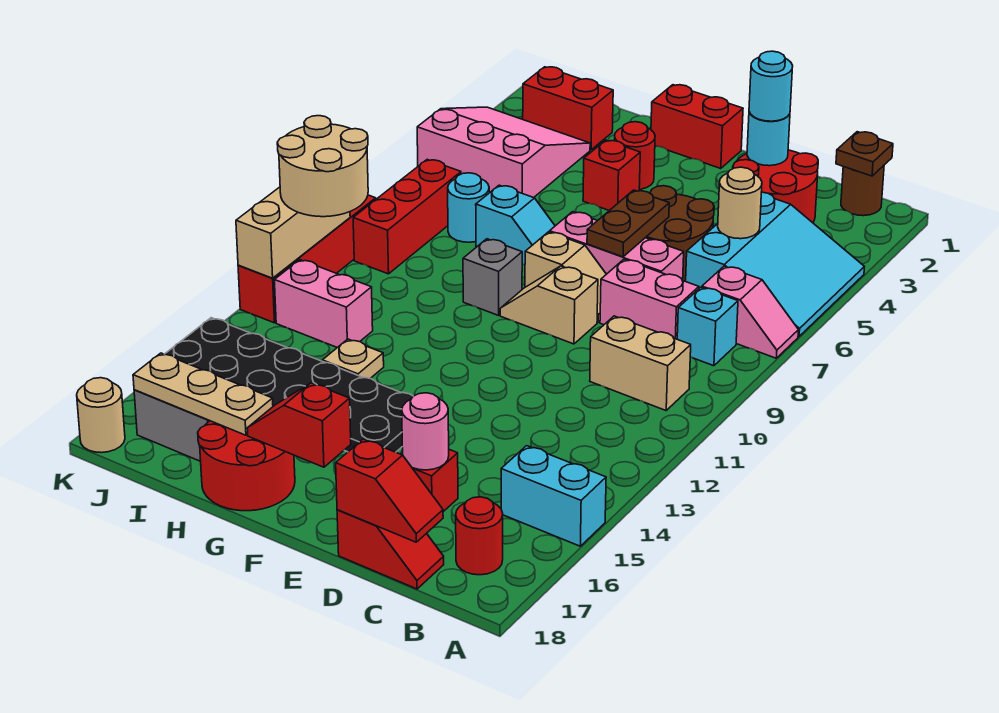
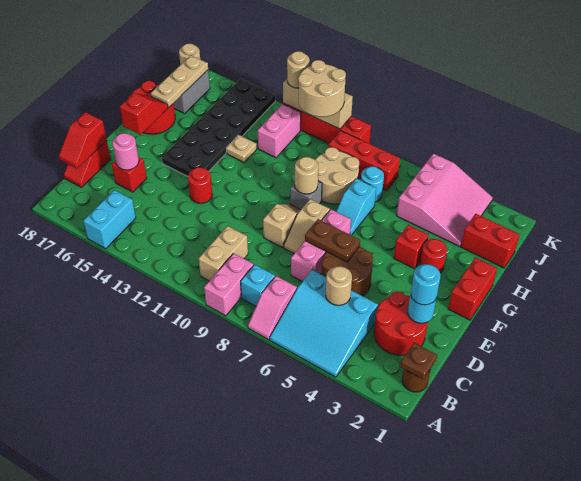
red round brick B17 level 1 -> red round brick E13 level 1
pink brick C8:D8 level 1 -> pink brick A9:B9 level 1
none -> tan round brick G9 level 2
none -> tan round brick H8:I9 level 1
red brick I2:J2 level 1 -> red brick I1:I2 level 1
none -> tan round brick K12 level 3

